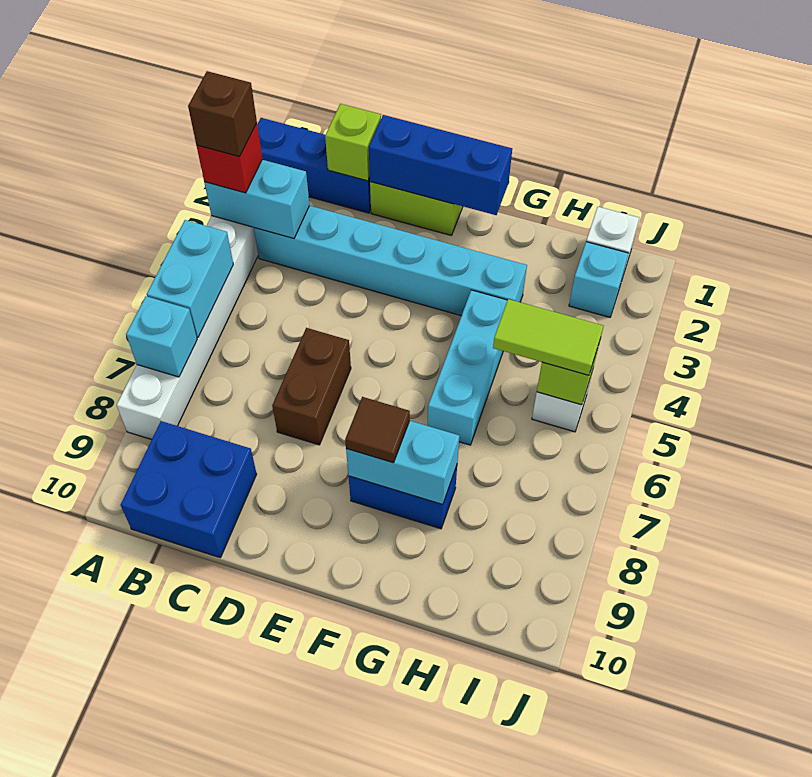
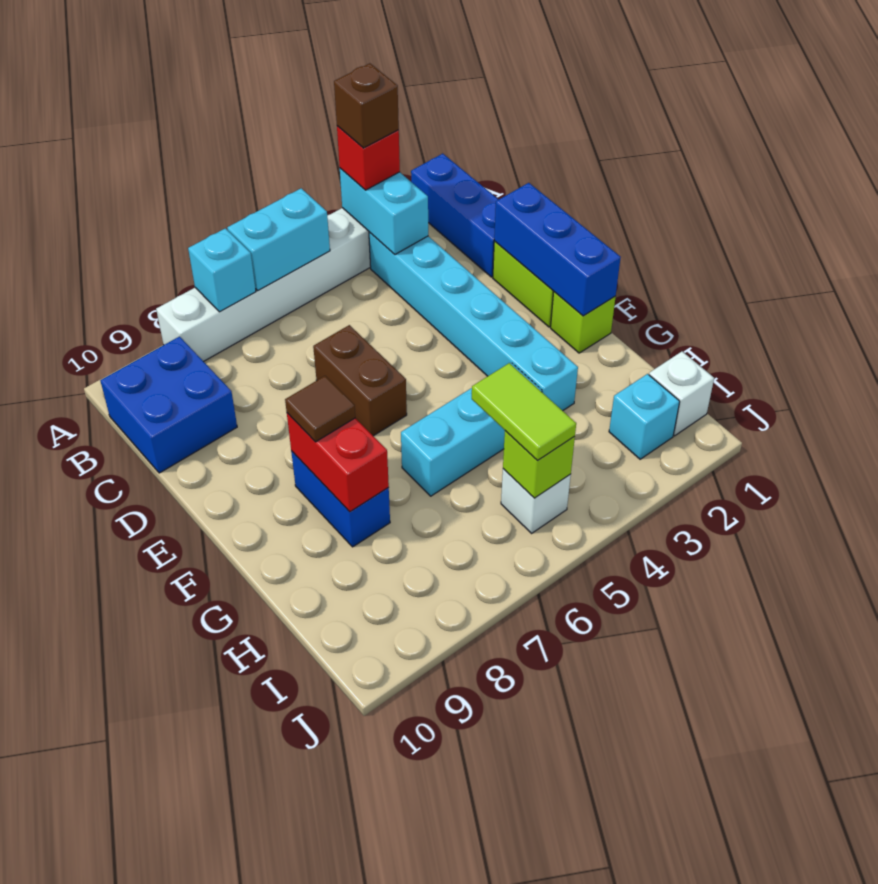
lime brick C1 level 2 -> lime brick F1 level 1
brown brick D6:D7 level 1 -> brown brick D6:E6 level 1
cyan brick F8:G8 level 2 -> red brick F8:G8 level 2

